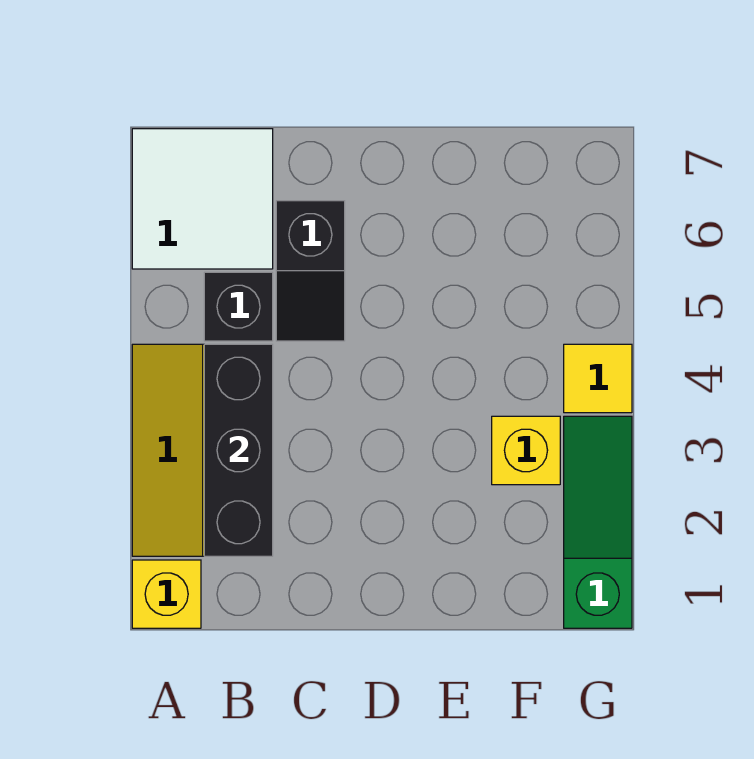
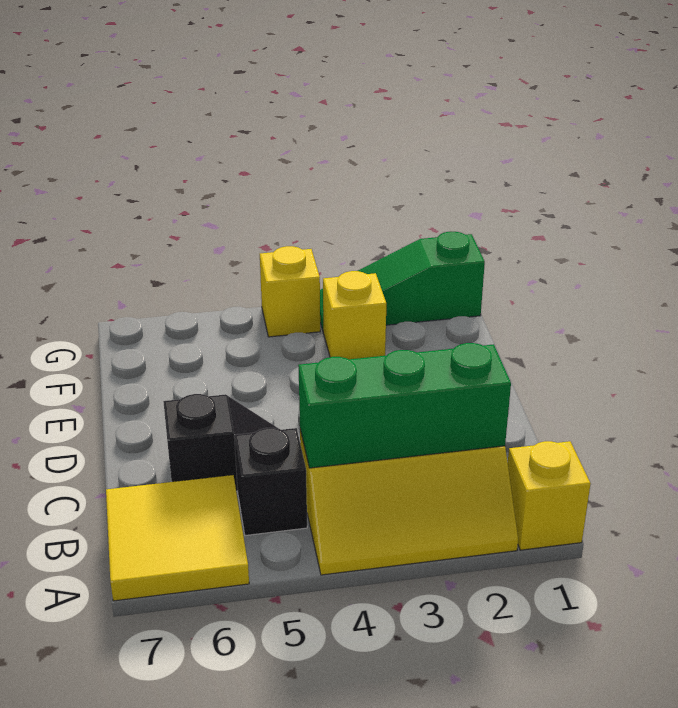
white tile A6:B7 level 1 -> yellow tile A6:B7 level 1
black brick B2:B4 level 2 -> green brick B2:B4 level 2
yellow tile G4 level 1 -> yellow brick G4 level 1

